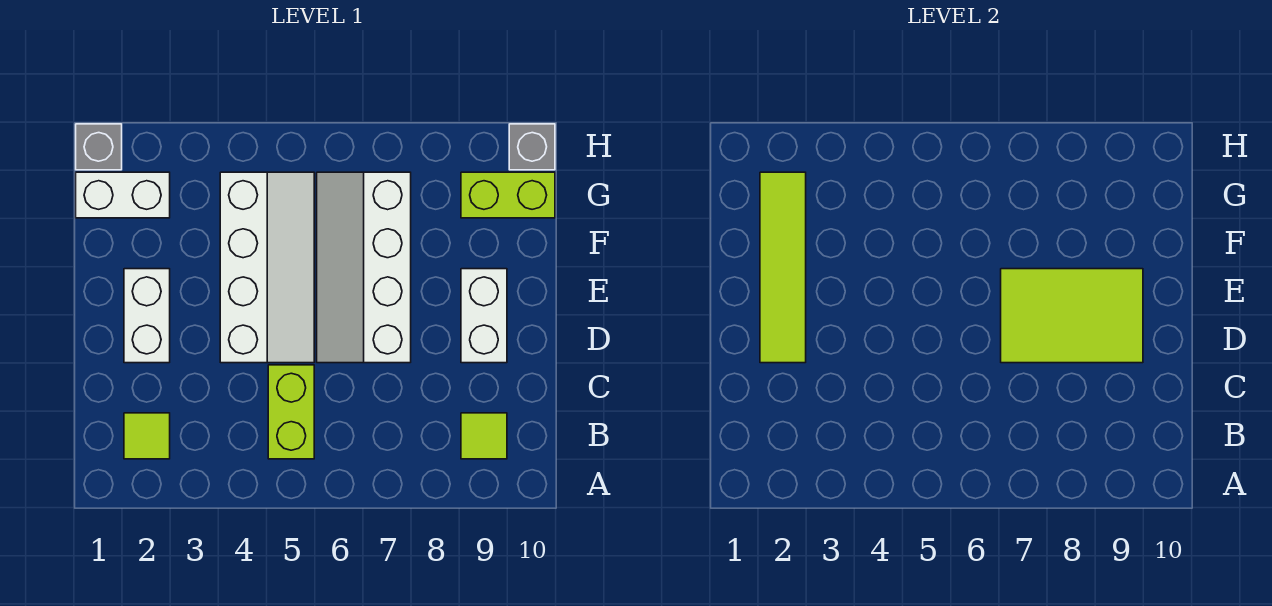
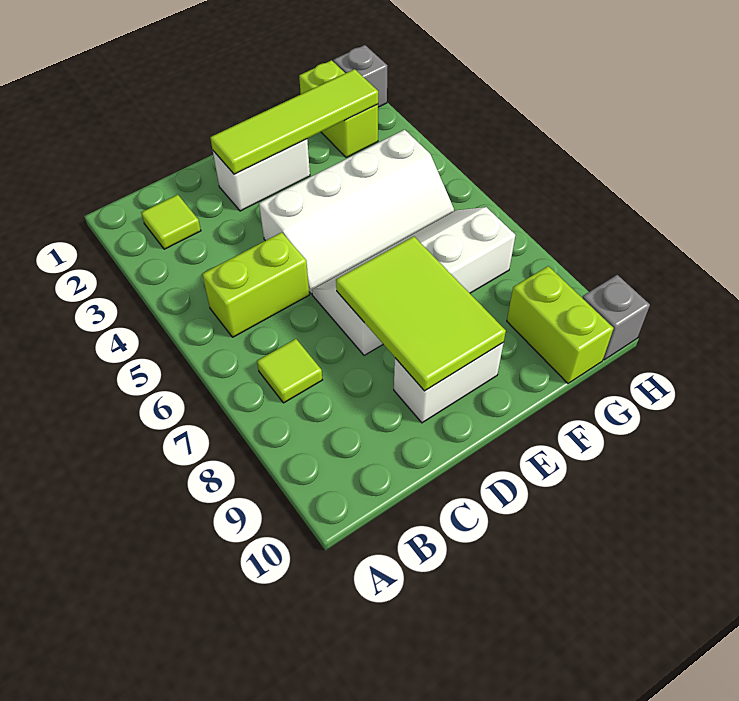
lime tile B9 level 1 -> lime tile B7 level 1
white brick G1:G2 level 1 -> lime brick G1:G2 level 1

